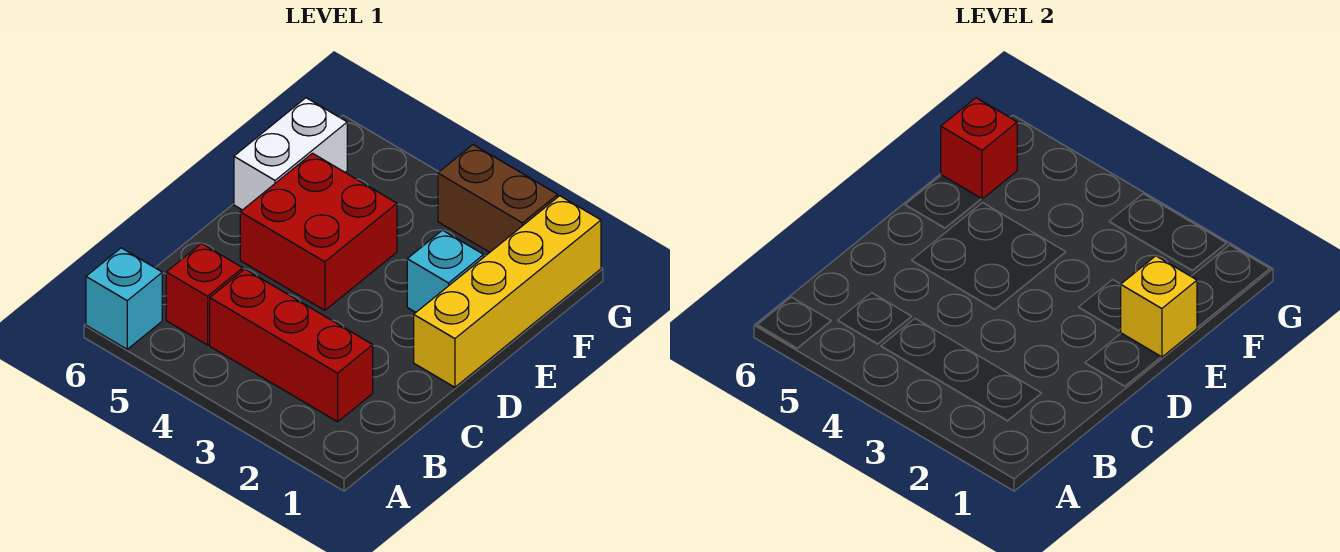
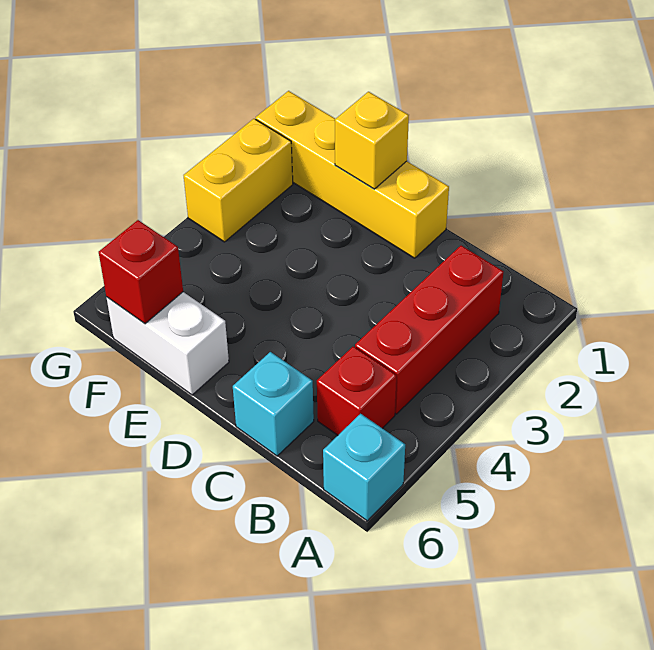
red brick D4:E5 level 1 -> none
cyan brick E2 level 1 -> cyan brick C6 level 1
brown brick G2:G3 level 1 -> yellow brick G2:G3 level 1

